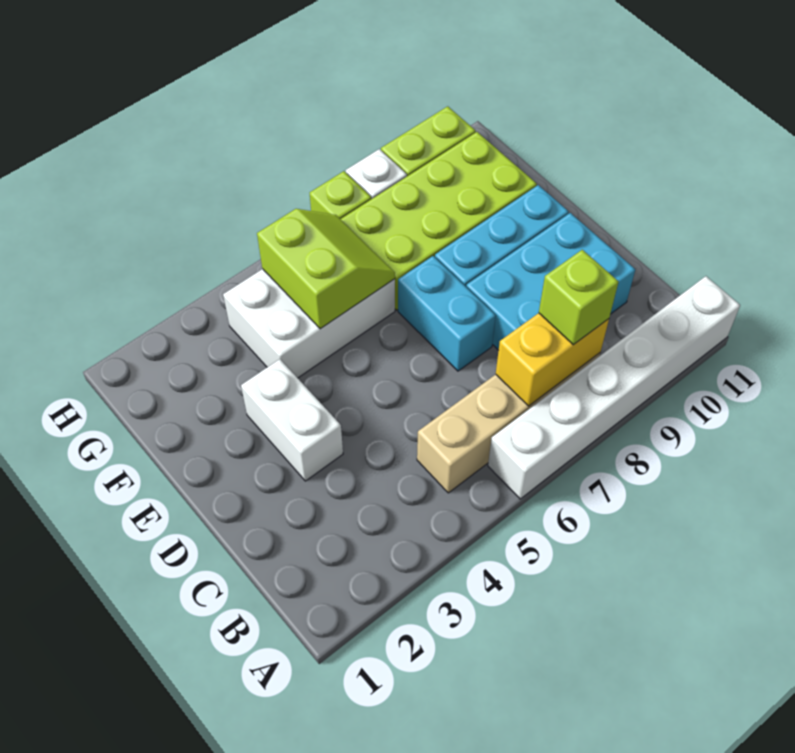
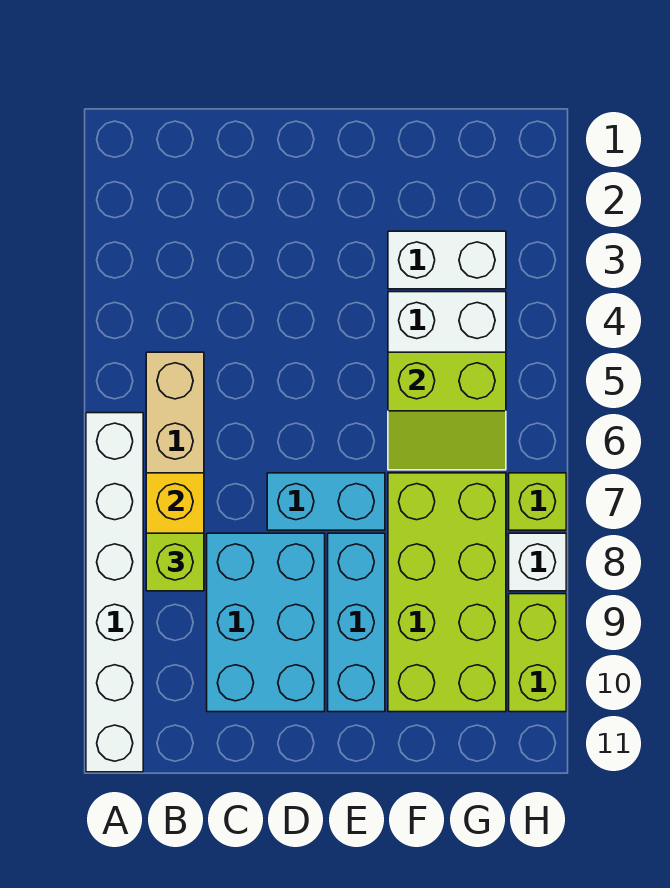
white brick D3:E3 level 1 -> white brick F3:G3 level 1

